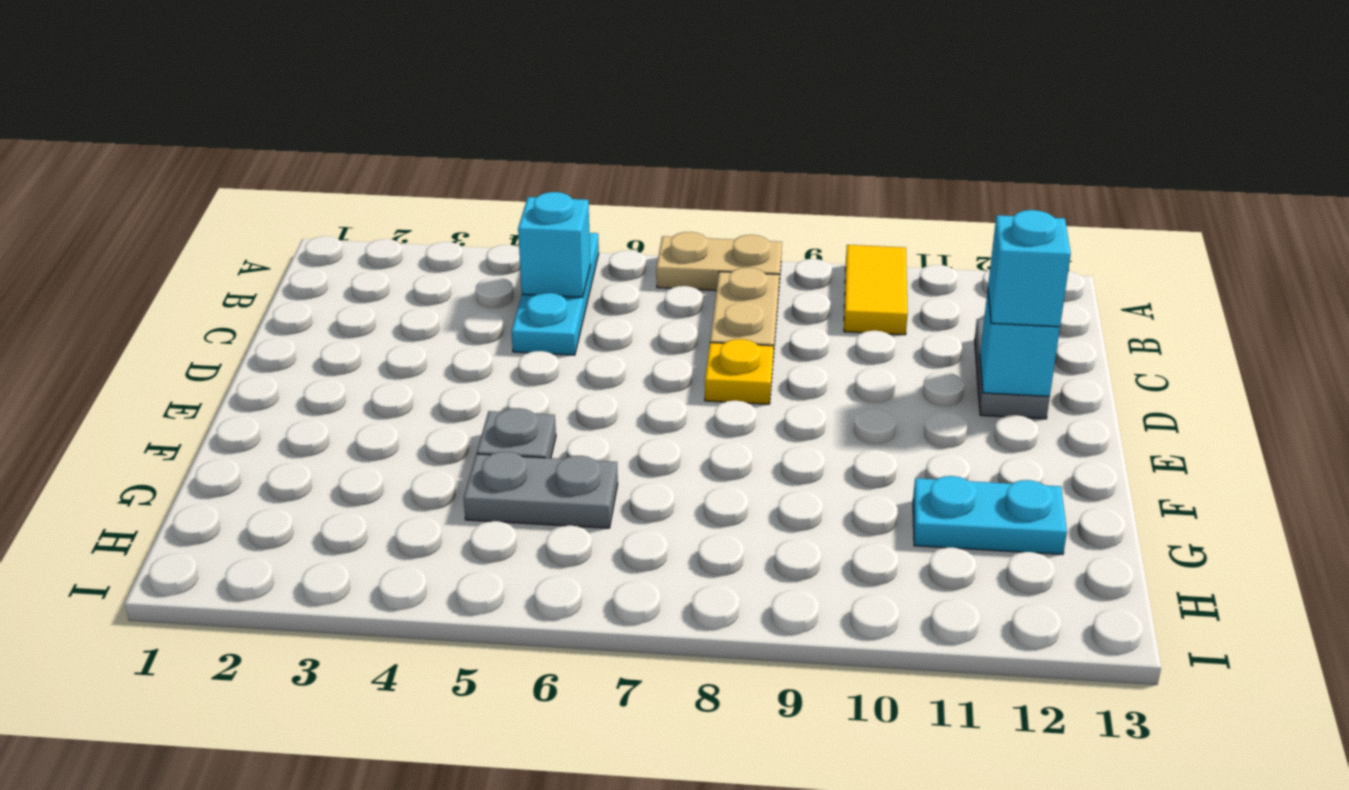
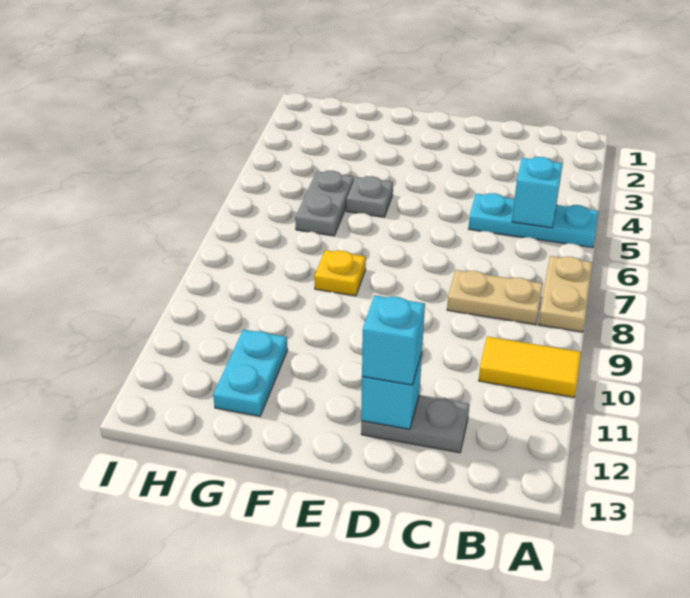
yellow plate D8 level 1 -> yellow plate F8 level 1

